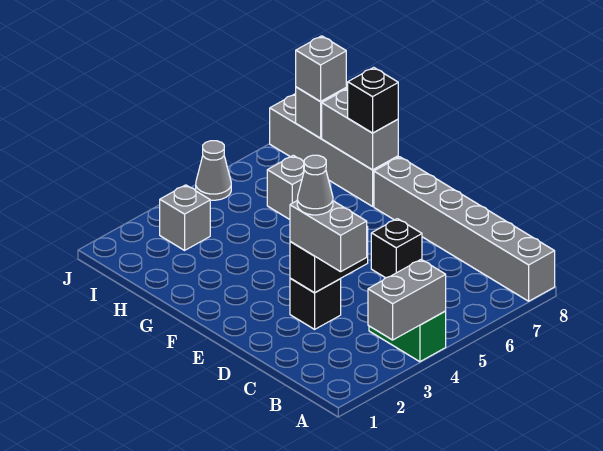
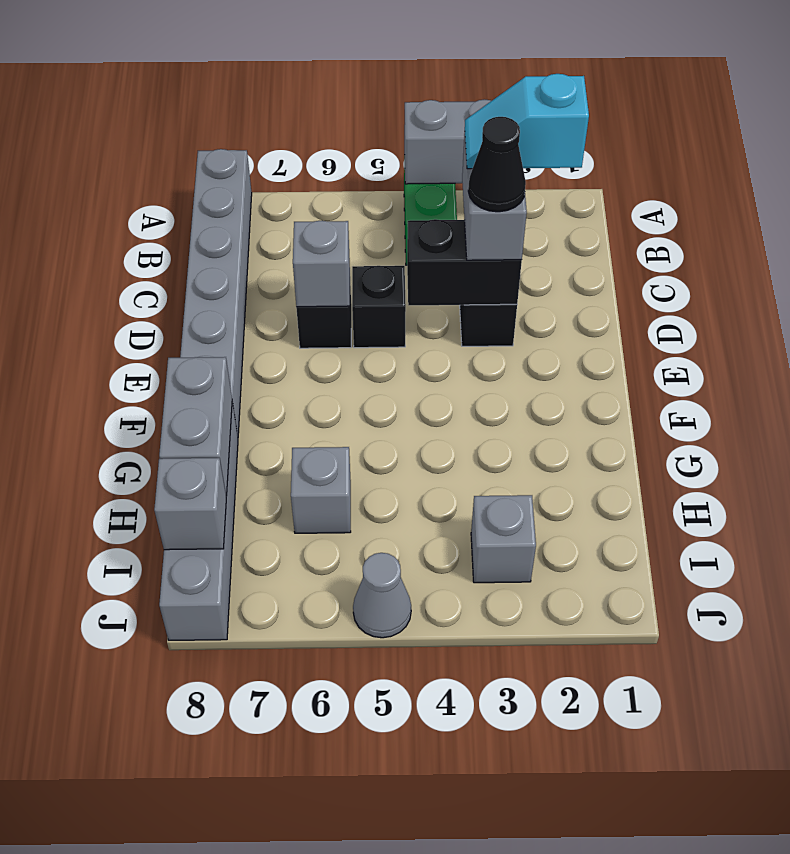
none -> cyan slope C2:C3 level 4 top 2
grey cone D3 level 4 -> black cone D3 level 4
black brick G8 level 3 -> black brick D5 level 1
grey brick I8 level 3 -> grey brick D6 level 2

